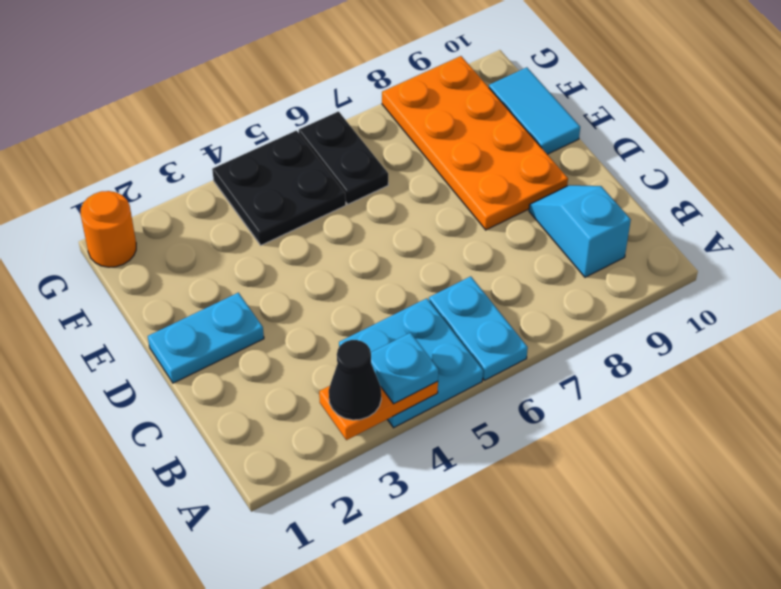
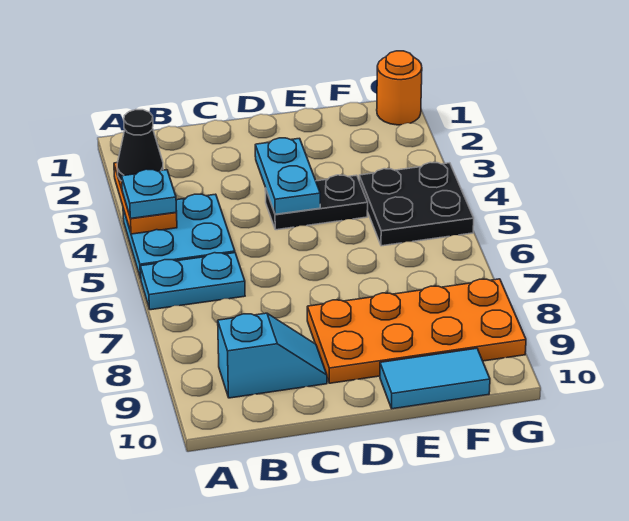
cyan plate D1:D2 level 1 -> cyan plate D3:D4 level 2
black plate F6:G6 level 1 -> black plate D4:E4 level 1

